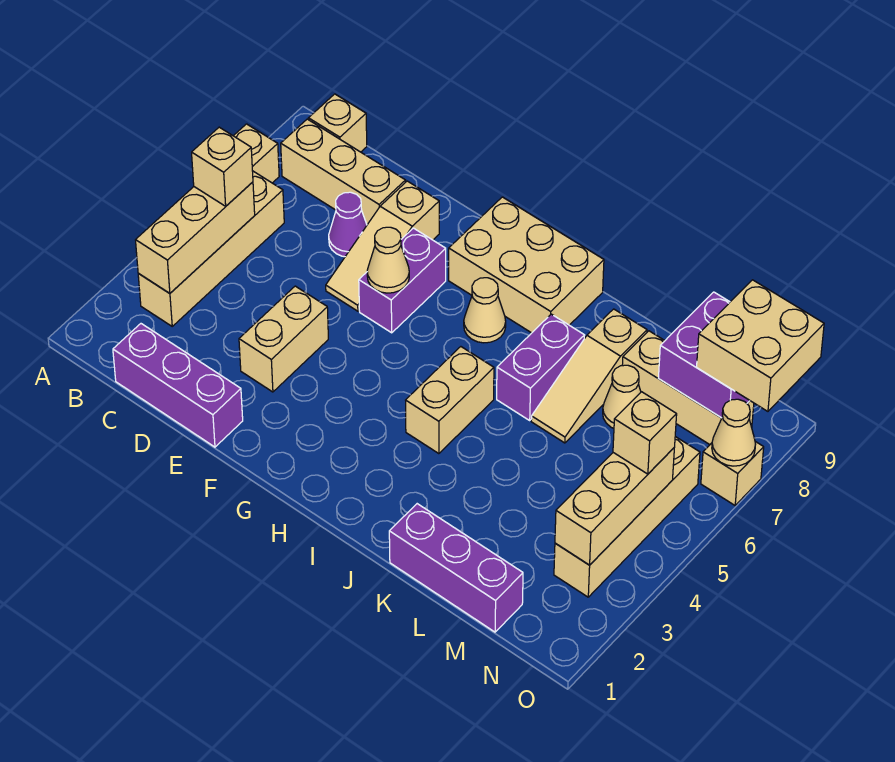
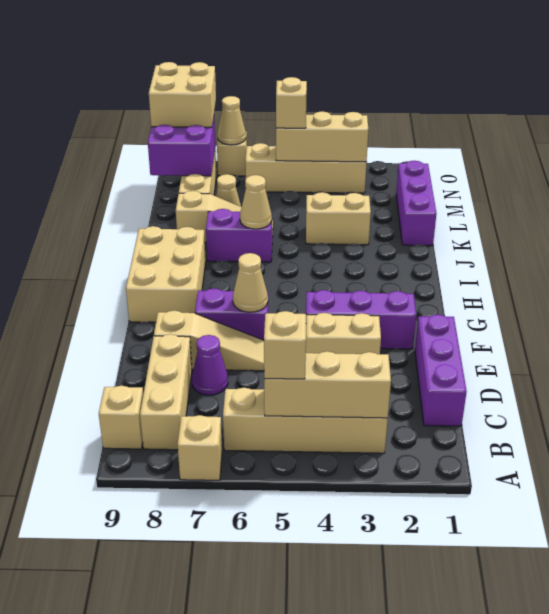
none -> purple brick F2:F4 level 1
tan cone H7 level 1 -> tan cone J6 level 2
tan brick I4:I5 level 1 -> tan brick K3:K4 level 1

